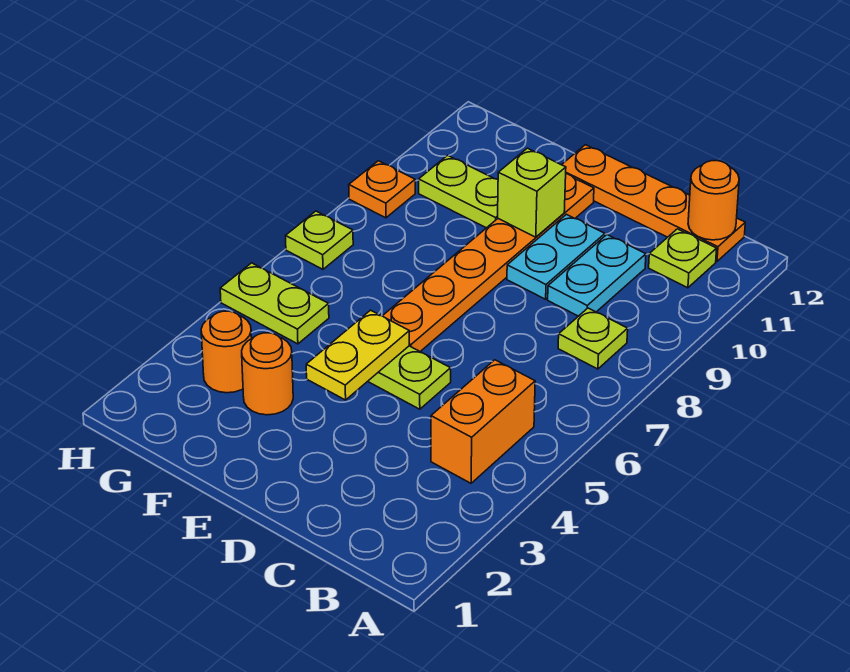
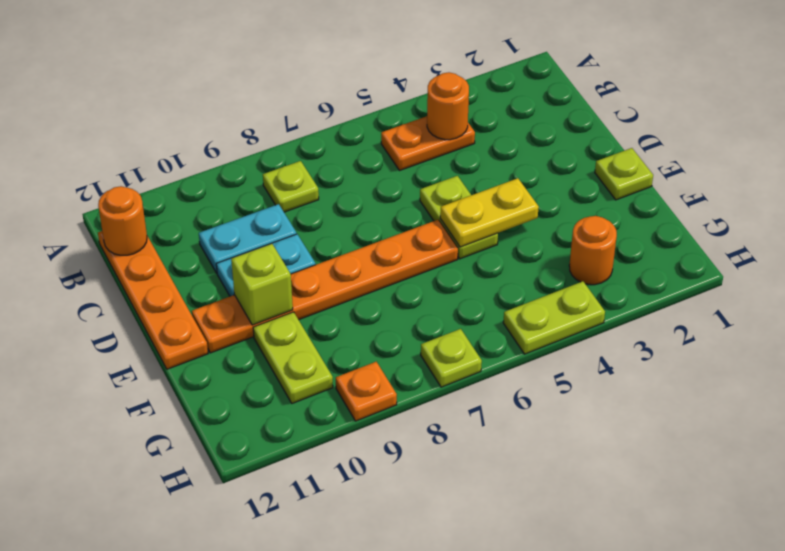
orange brick B4:B5 level 1 -> orange plate B4:B5 level 1
lime plate B11 level 1 -> lime plate E1 level 1
orange round brick F3 level 1 -> orange round brick B4 level 2
lime plate G5:H5 level 1 -> lime plate H4:H5 level 1

